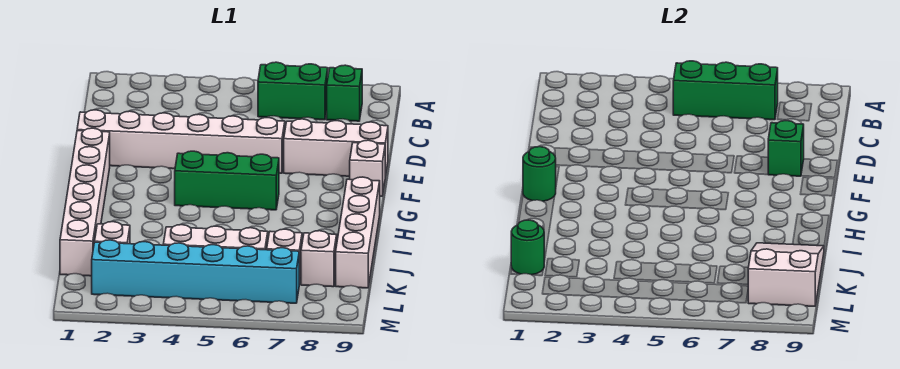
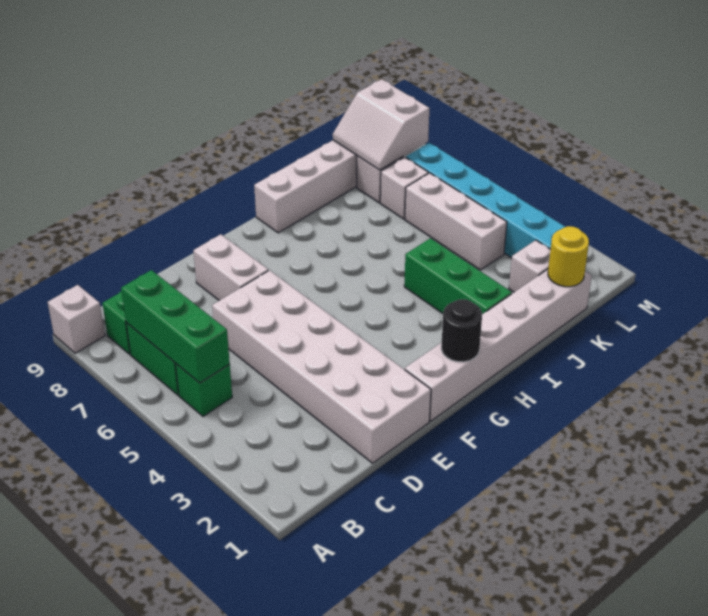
white brick E1:E6 level 1 -> white brick D1:E6 level 1
white brick E7:E9 level 1 -> white brick E7:E8 level 1
green brick E8 level 2 -> green brick B5 level 1
white brick F9 level 1 -> white brick A9 level 1
green round brick G1 level 2 -> black round brick G1 level 2
green brick G4:G6 level 1 -> green brick I2:I4 level 1
white slope J8:L9 level 2 top L -> white slope K8:L9 level 2 top L
green round brick K1 level 2 -> yellow round brick K1 level 2

